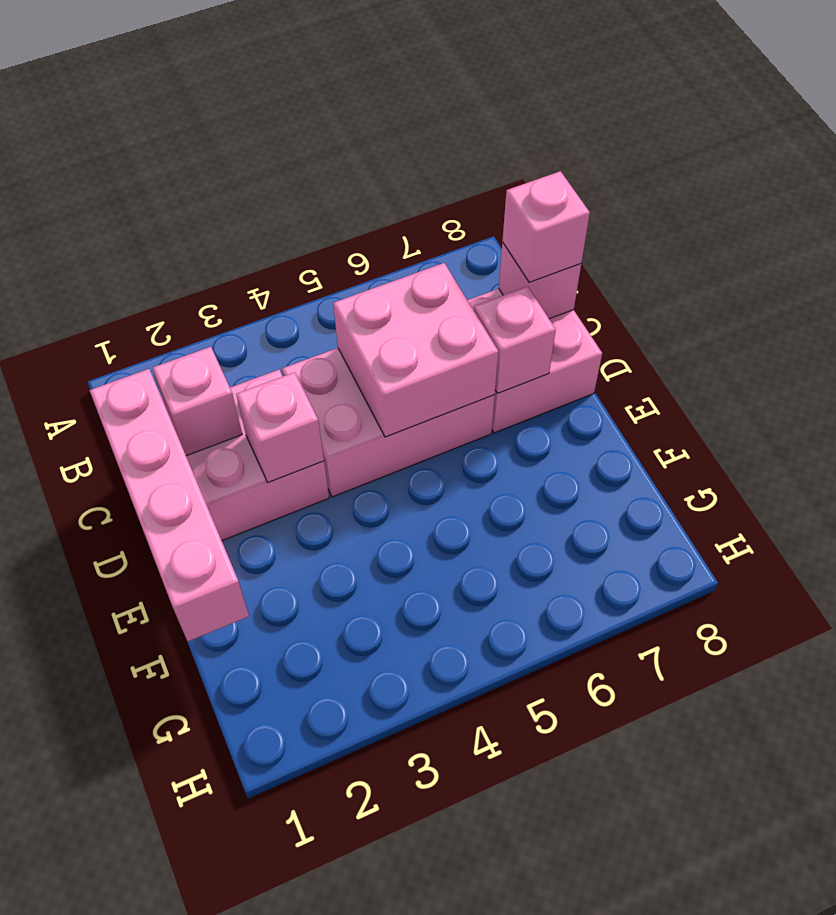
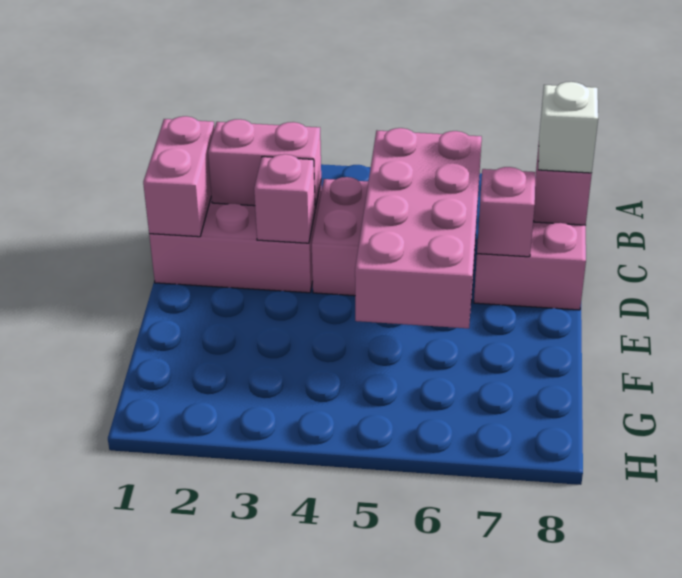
pink brick C1:F1 level 2 -> pink brick C1:D1 level 2
pink brick C2 level 2 -> pink brick C2:C3 level 2
pink brick C5:D6 level 2 -> pink brick C5:F6 level 2
pink brick C8 level 3 -> white brick C8 level 3

